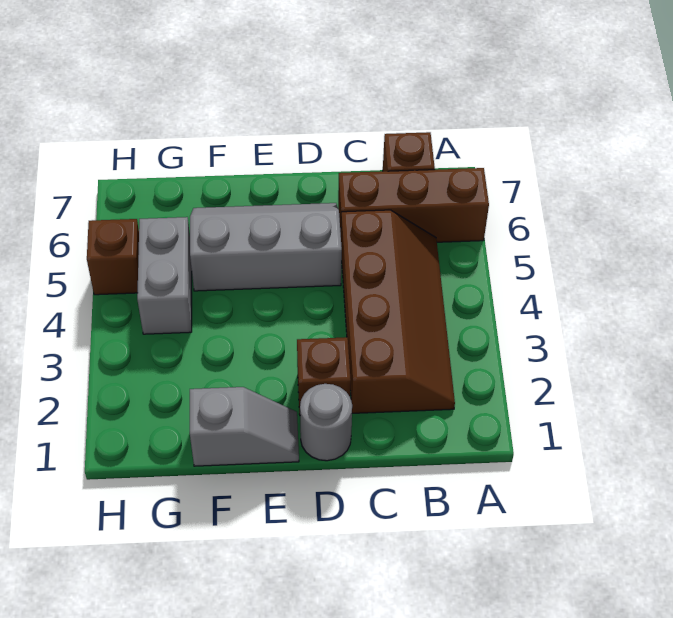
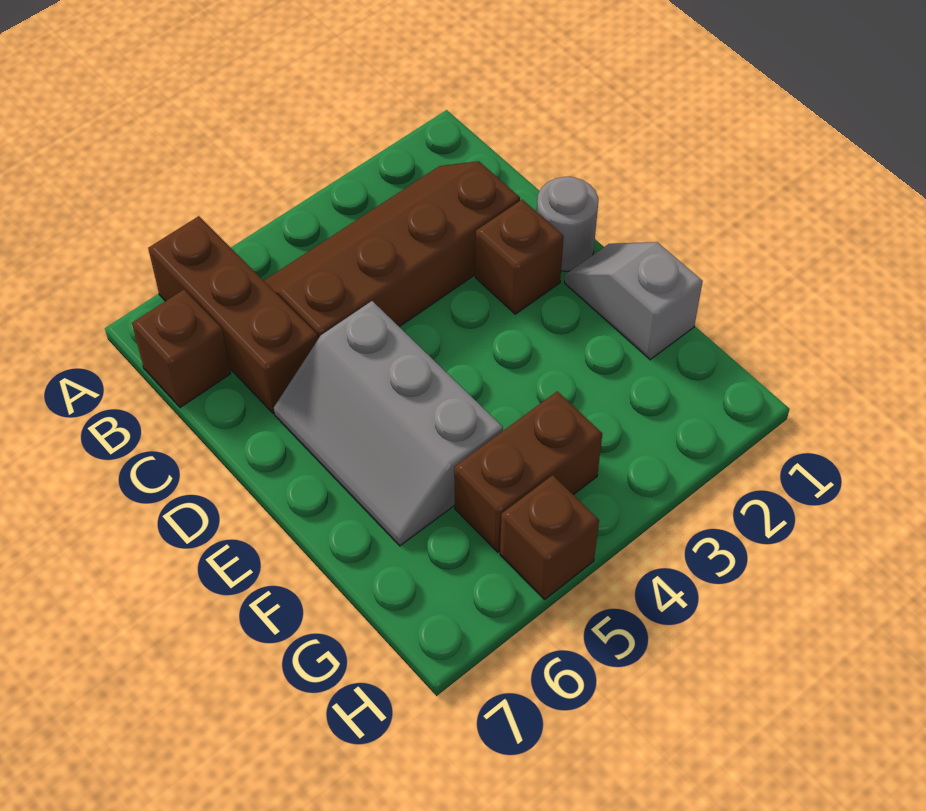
grey brick G4:G5 level 1 -> brown brick G4:G5 level 1

